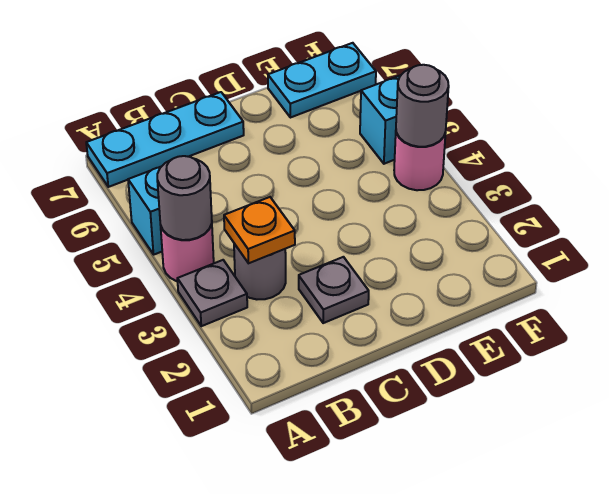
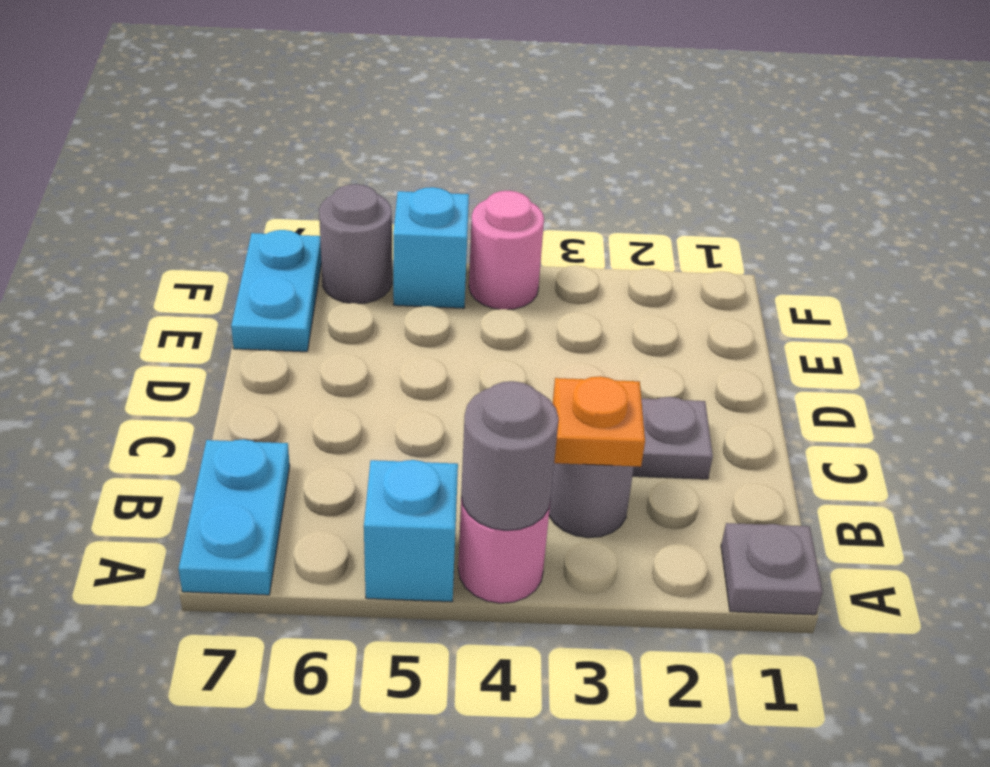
grey plate A3 level 1 -> grey plate A1 level 1
cyan plate A7:C7 level 1 -> cyan plate A7:B7 level 1
grey round brick F4 level 2 -> grey round brick F6 level 1

